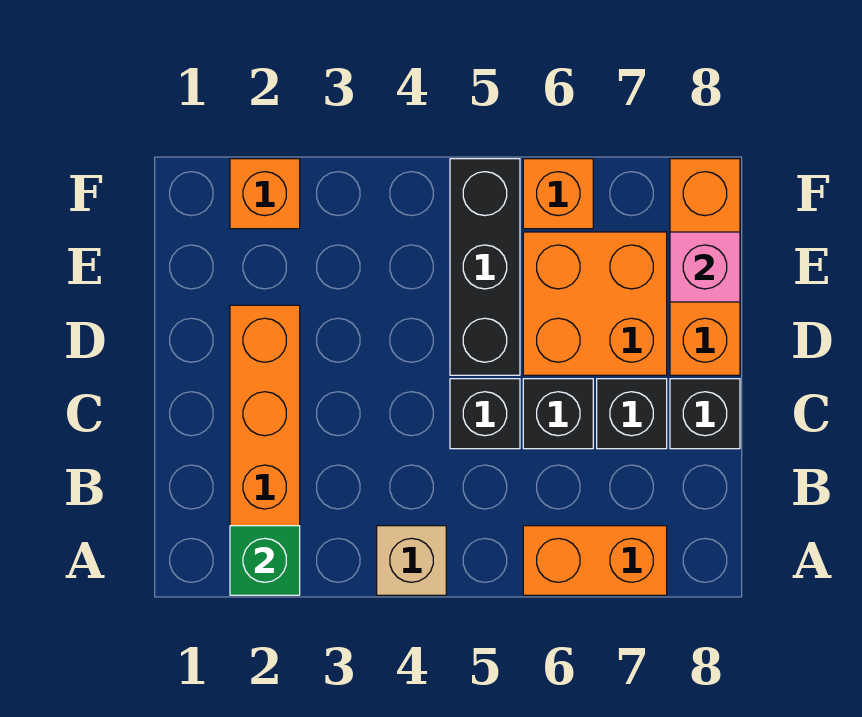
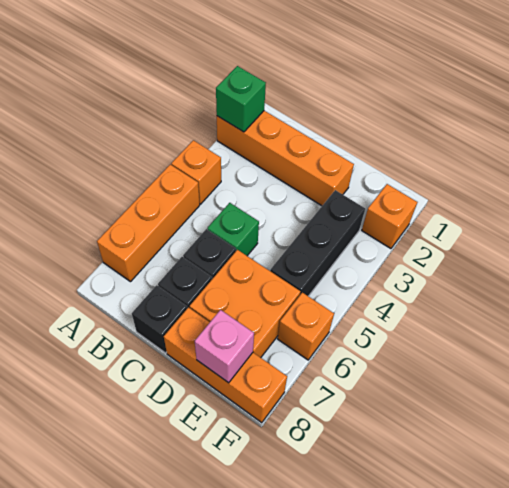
tan brick A4 level 1 -> orange brick A4 level 1
orange brick A6:A7 level 1 -> orange brick A5:A7 level 1
black brick C5 level 1 -> green brick C5 level 1
black brick D5:F5 level 1 -> black brick E3:E5 level 1

